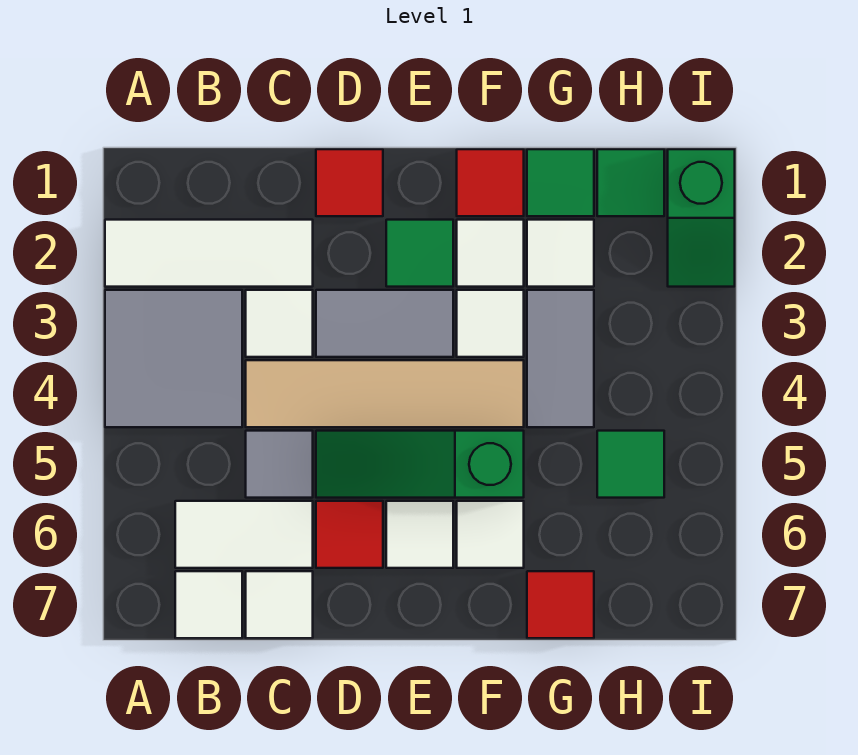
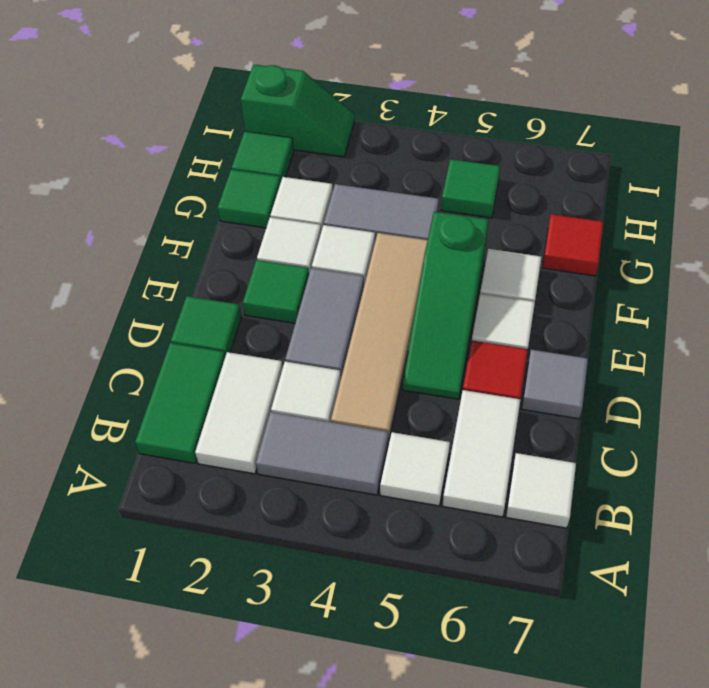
white tile A2:C2 level 1 -> white tile B2:C2 level 1
grey tile A3:B4 level 1 -> grey tile B3:B4 level 1
none -> green tile B1:C1 level 1
grey tile C5 level 1 -> grey tile D7 level 1
white tile C7 level 1 -> white tile B5 level 1
red tile D1 level 1 -> green tile D1 level 1
red tile F1 level 1 -> none

